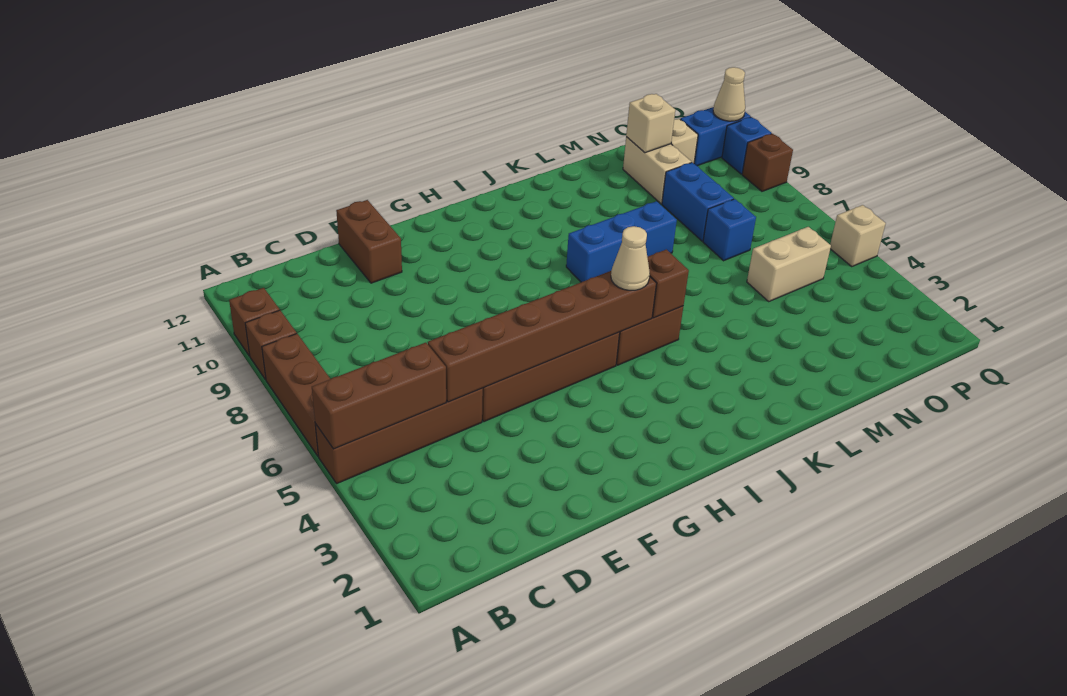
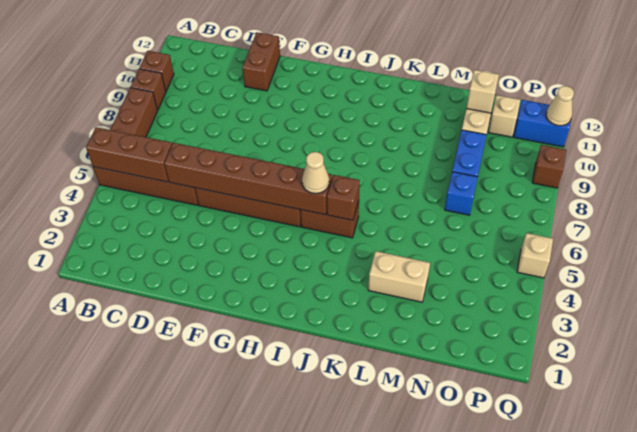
blue brick J8:L8 level 1 -> none
tan brick N5:O5 level 1 -> tan brick L3:M3 level 1
blue brick Q10 level 1 -> none

